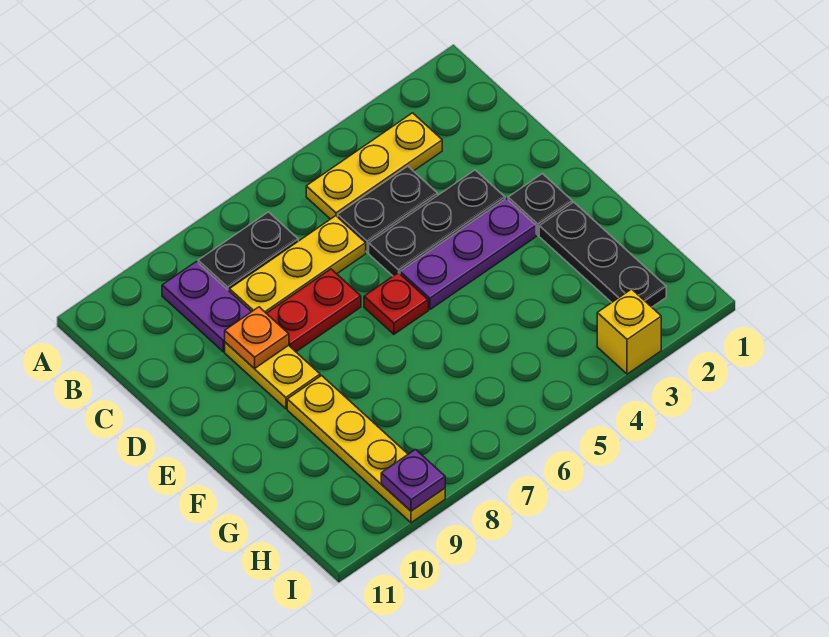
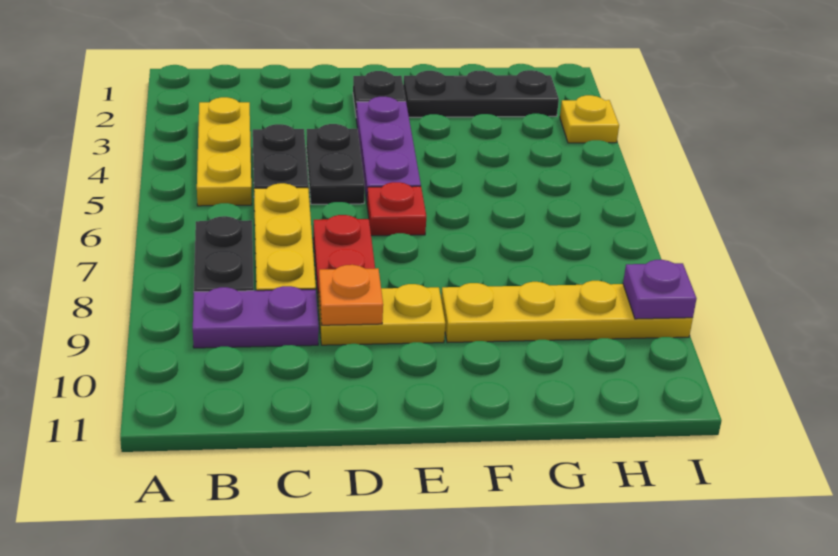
black plate D3:D5 level 1 -> black plate D4:D5 level 1
yellow brick I3 level 1 -> yellow plate I3 level 1

